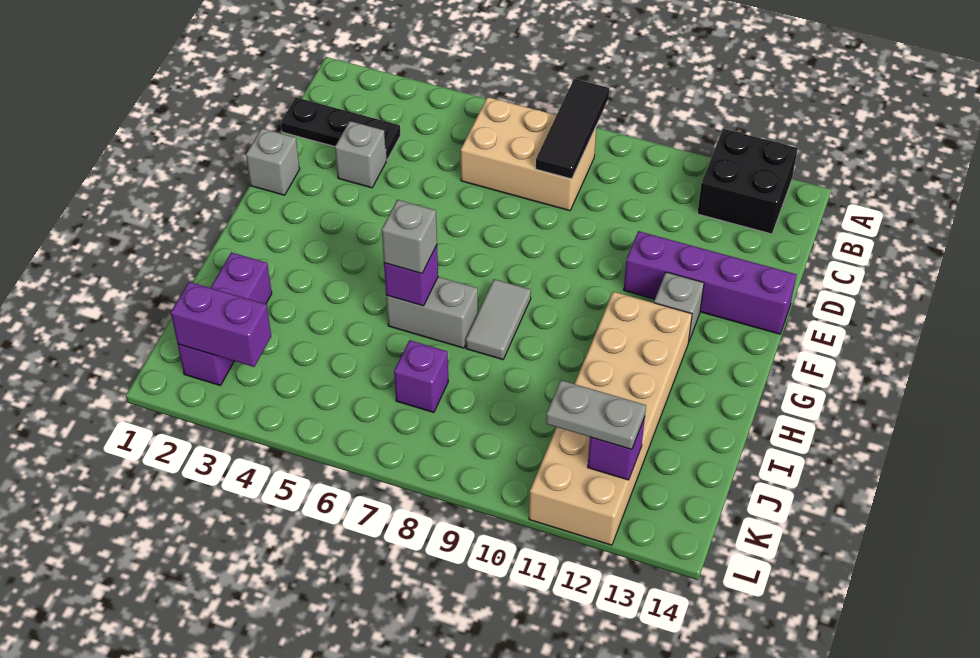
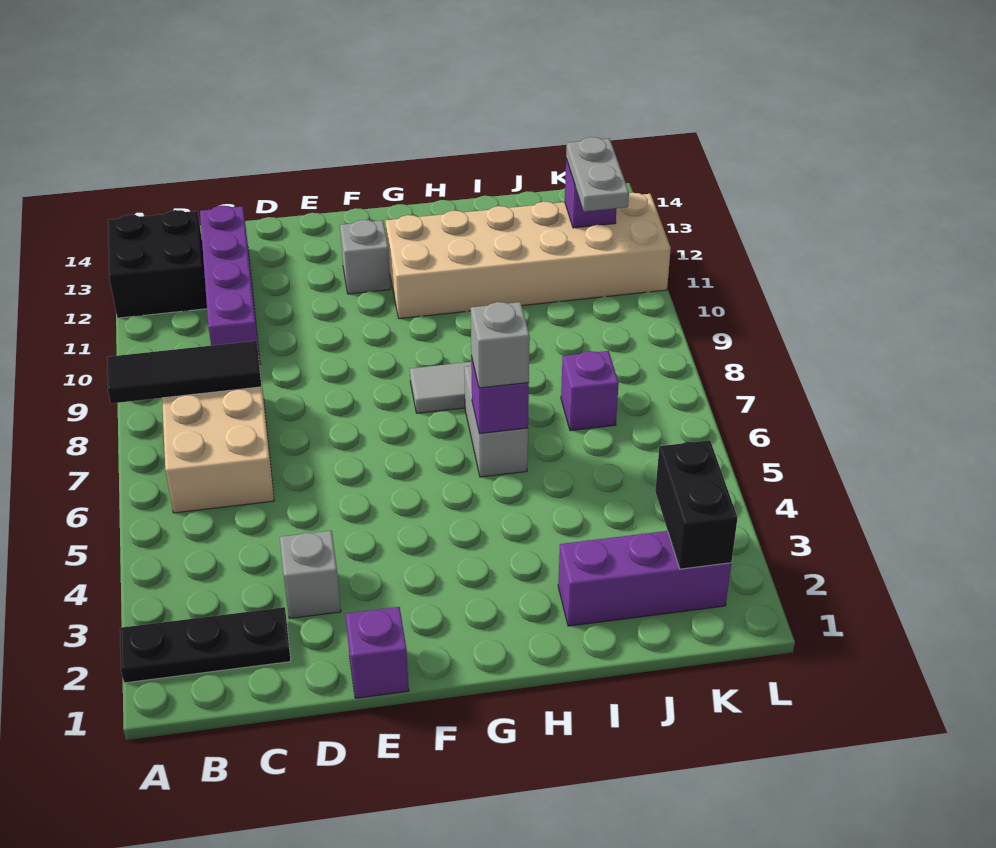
black plate C1:C3 level 1 -> black plate A2:C2 level 1
grey brick E1 level 1 -> purple brick E1 level 1
purple brick E11:E14 level 1 -> purple brick C10:C13 level 1
purple brick K2:K3 level 2 -> black brick K2:K3 level 2

